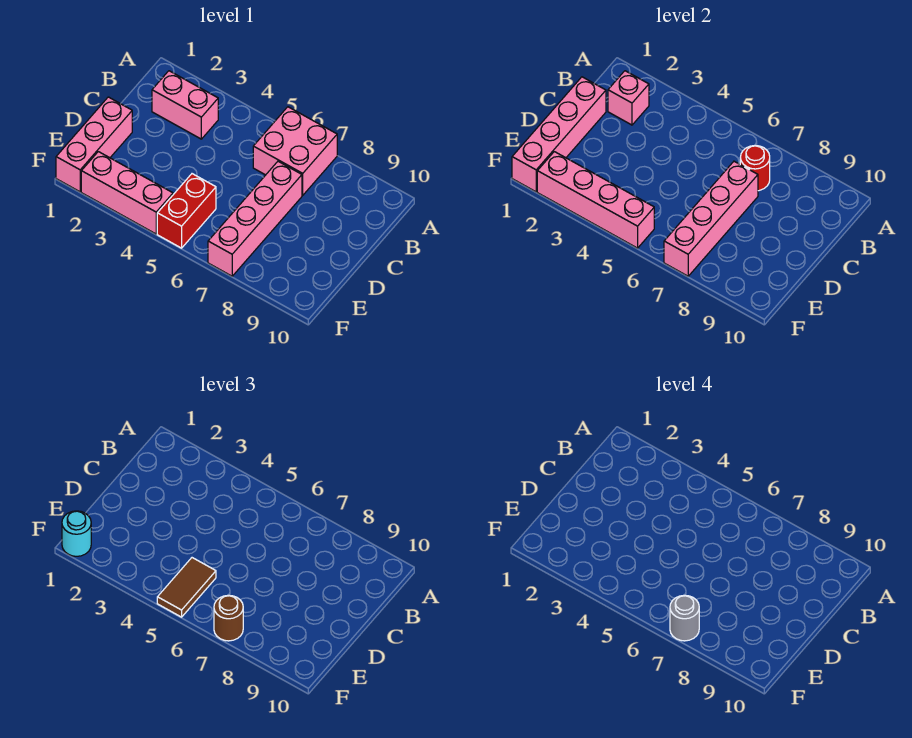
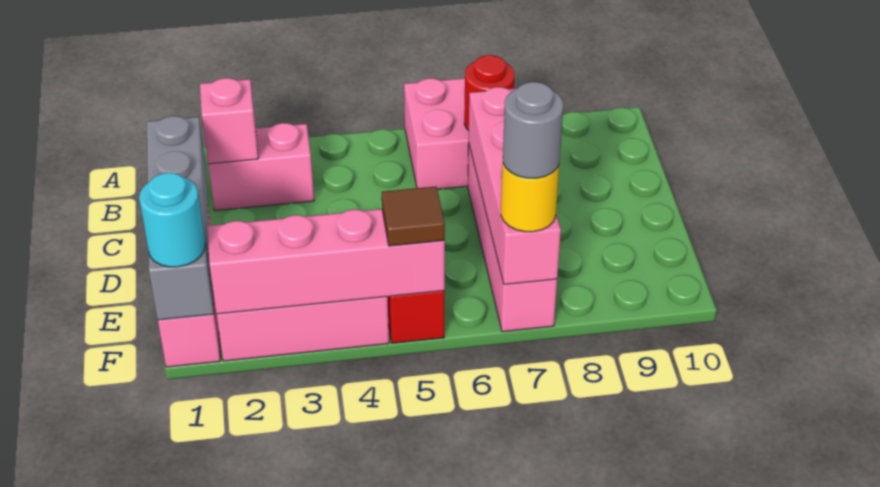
pink brick C1:F1 level 2 -> grey brick C1:F1 level 2
brown tile E5:F5 level 3 -> brown tile F5 level 3
brown round brick F7 level 3 -> yellow round brick F7 level 3

